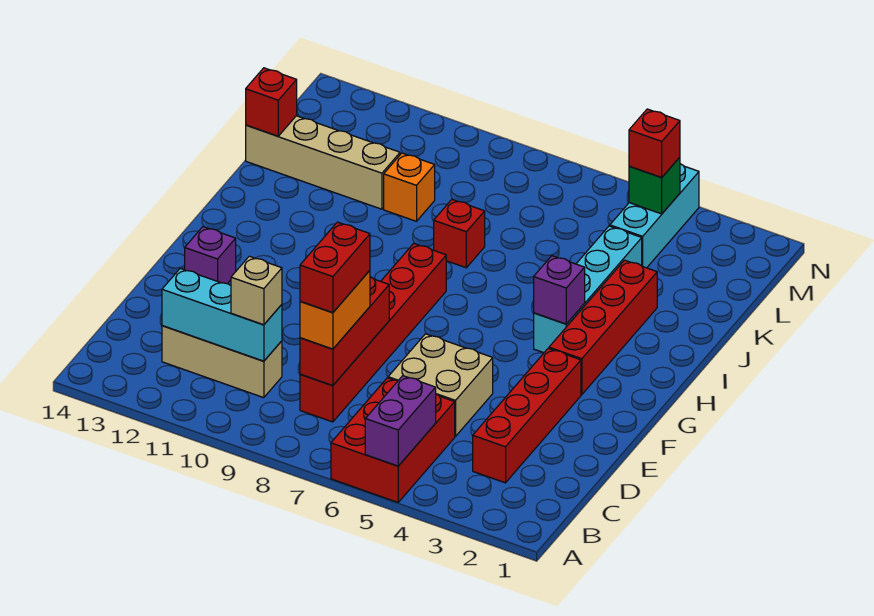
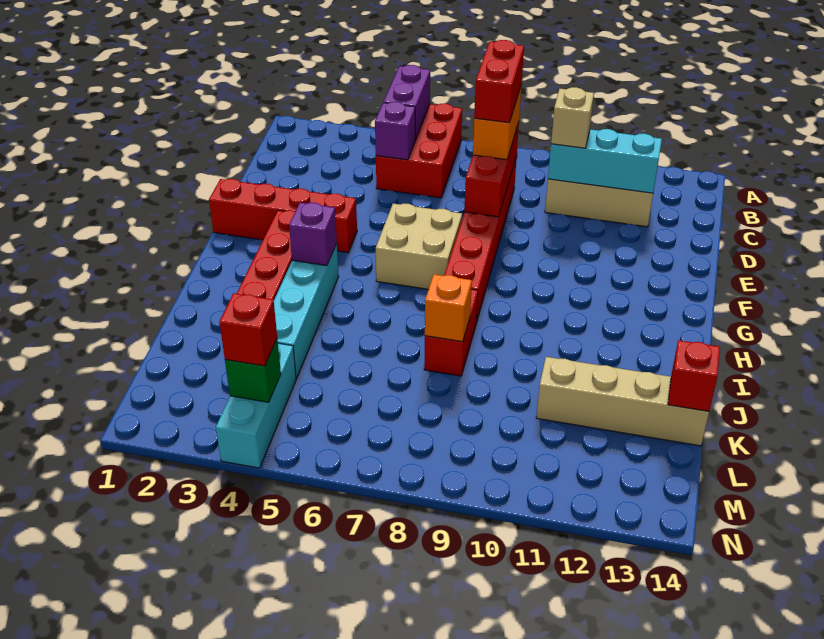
red brick C3:F3 level 1 -> red brick F1:F4 level 1
tan brick D5:E6 level 1 -> tan brick F6:G7 level 1
purple brick F13 level 1 -> purple brick C5 level 2
red brick J8 level 1 -> red brick I8:J8 level 1
orange brick K10 level 1 -> orange brick J8 level 2

